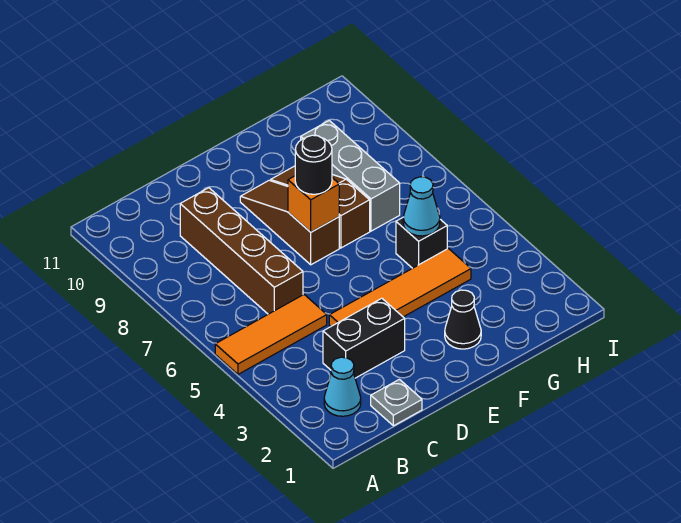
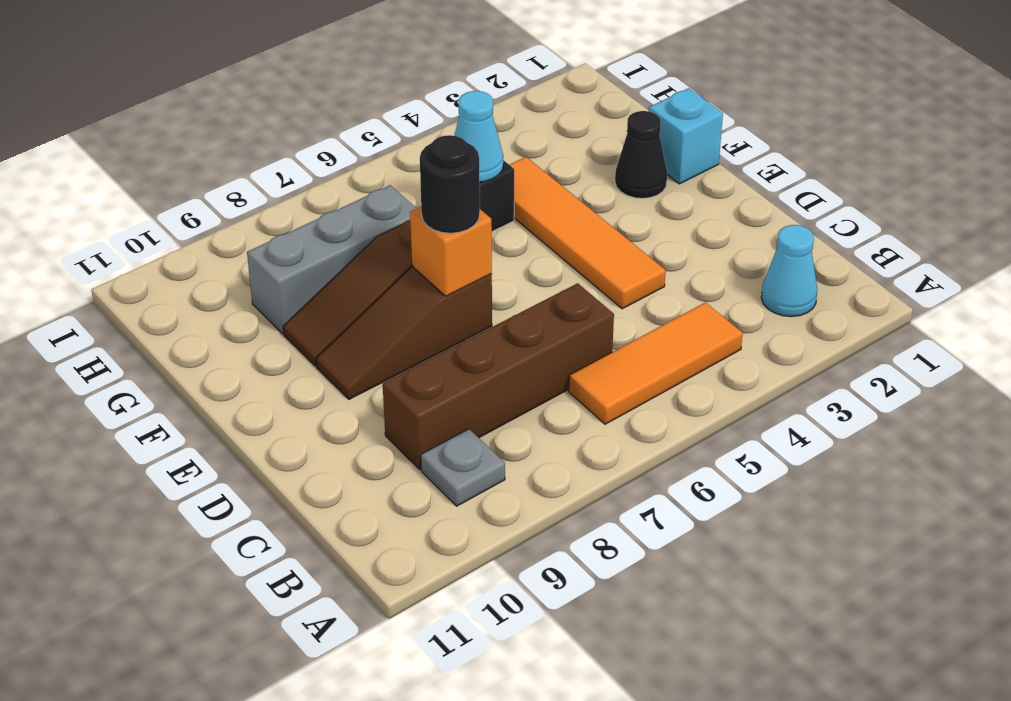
orange tile A5:C5 level 1 -> orange tile B4:B6 level 1
grey plate C1 level 1 -> grey plate B9 level 1
black brick C3:D3 level 1 -> none
none -> cyan brick F1 level 1

